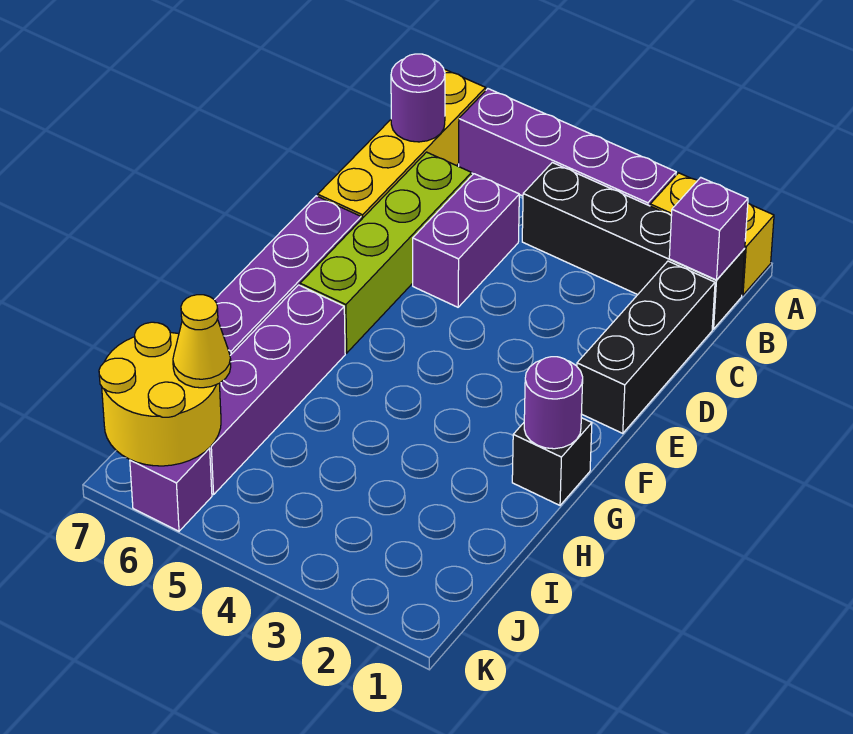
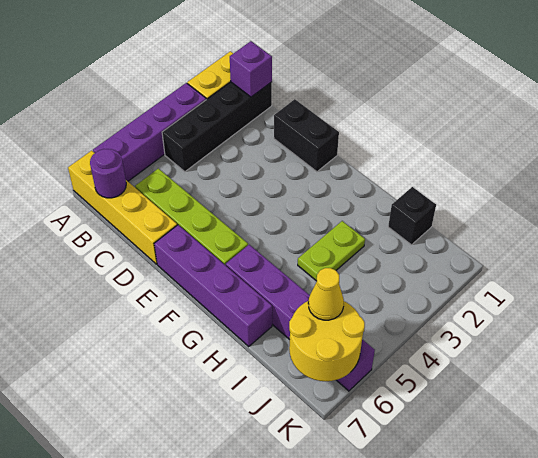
black brick C1:E1 level 1 -> black brick D1:E1 level 1
purple brick C5:D5 level 1 -> none
black brick G1 level 1 -> black brick I1 level 1
purple round brick G1 level 2 -> none
none -> lime plate H3:H4 level 1

